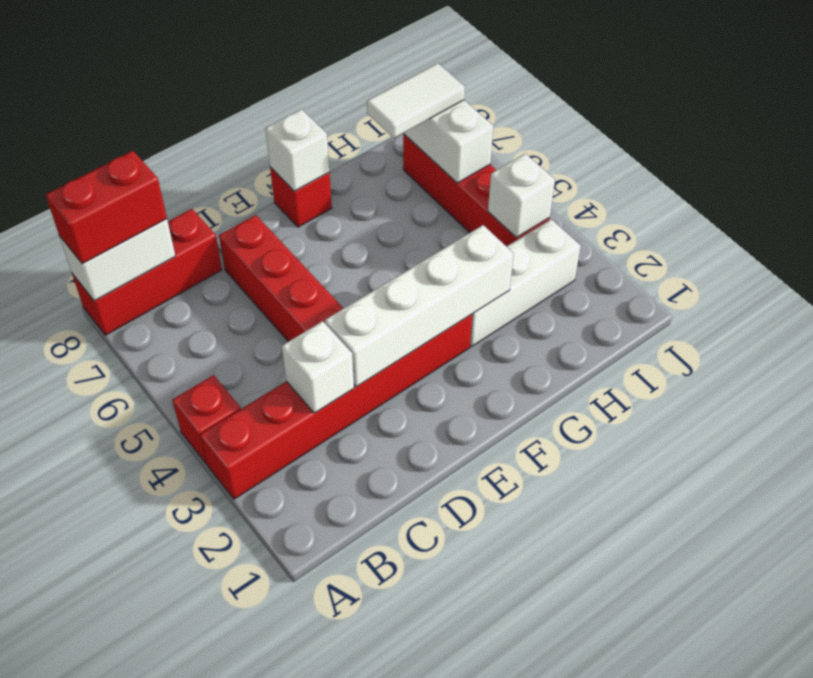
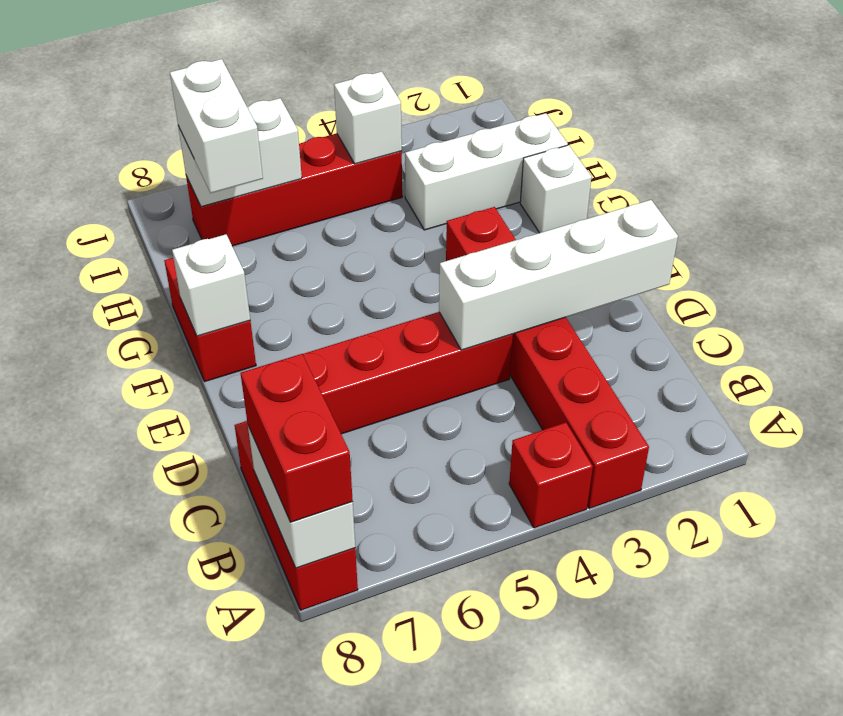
white brick C3 level 2 -> white brick G1 level 1
white brick D3:G3 level 2 -> white brick D1:D4 level 2
red brick F8 level 1 -> red brick F8:G8 level 1
white brick G3:I3 level 1 -> white brick H1:H3 level 1
white tile H7:I7 level 3 -> white brick H7:I7 level 3

